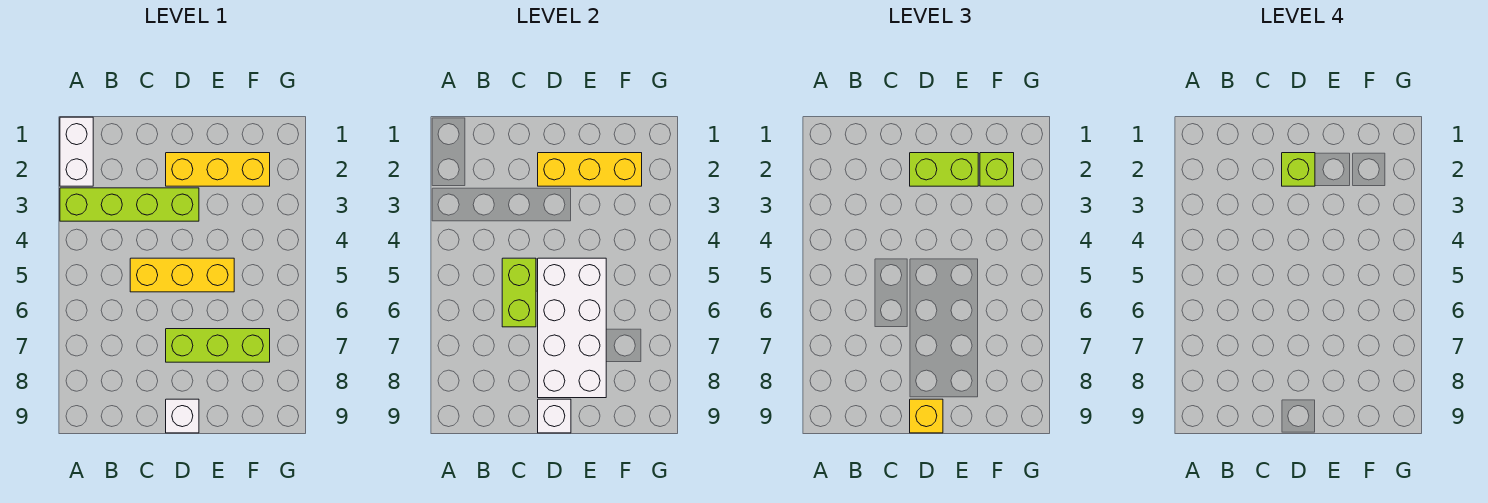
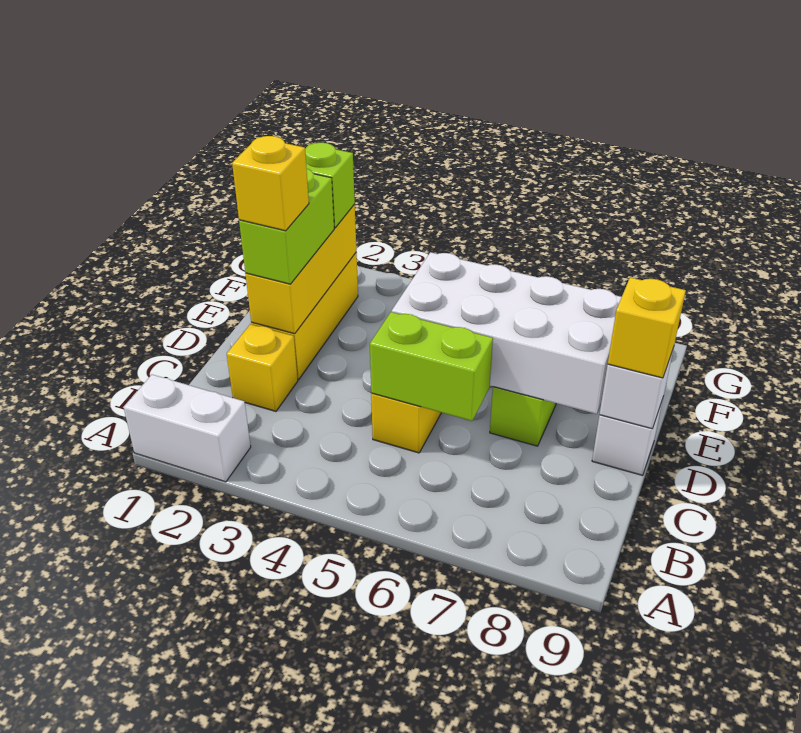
lime brick A3:D3 level 1 -> none
none -> yellow brick C2 level 1
lime brick D2 level 4 -> yellow brick D2 level 4

